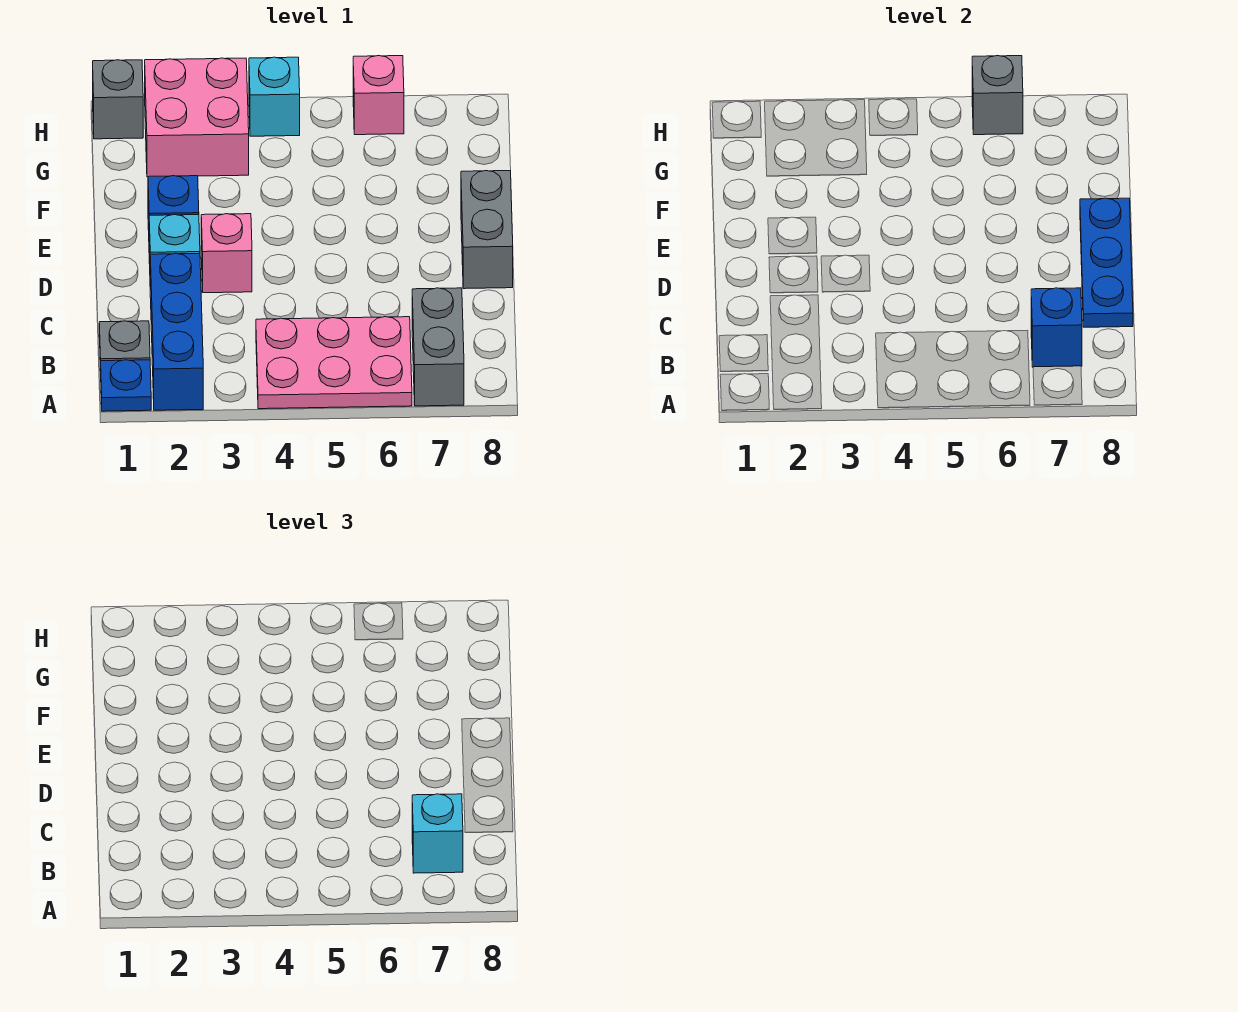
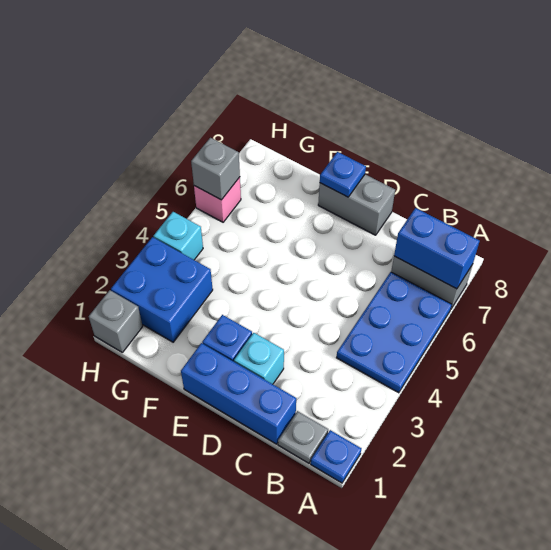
blue brick A2:C2 level 1 -> blue brick C1:E1 level 1
pink plate A4:B6 level 1 -> blue plate A4:B6 level 1
blue brick B7 level 2 -> blue brick A7:B7 level 2
cyan brick B7 level 3 -> none
blue plate C8:E8 level 2 -> blue plate E8 level 2
pink brick D3 level 1 -> none
pink brick G2:H3 level 1 -> blue brick G2:H3 level 1

